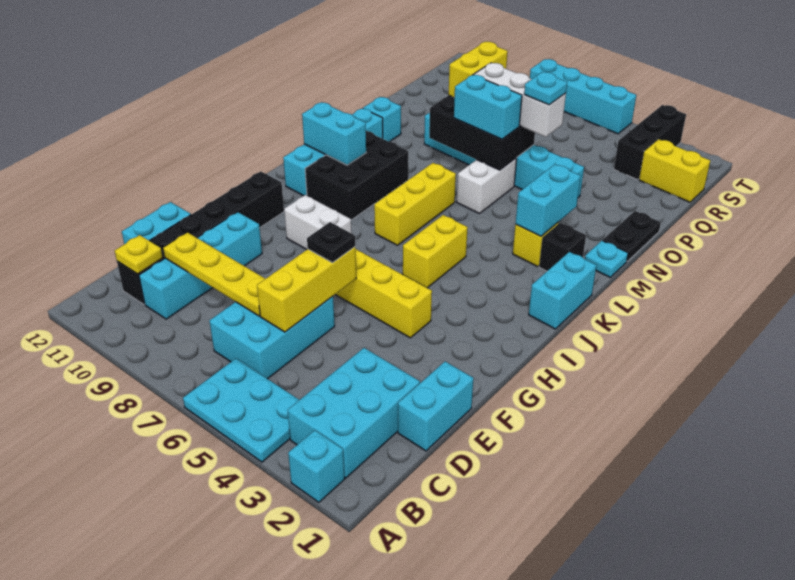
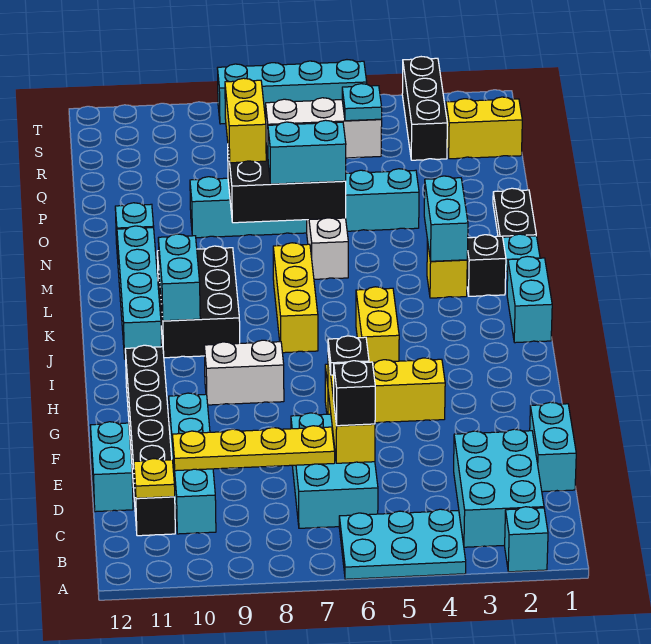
none -> black brick D6 level 3
cyan brick K10:K11 level 2 -> cyan brick J10:K10 level 2

